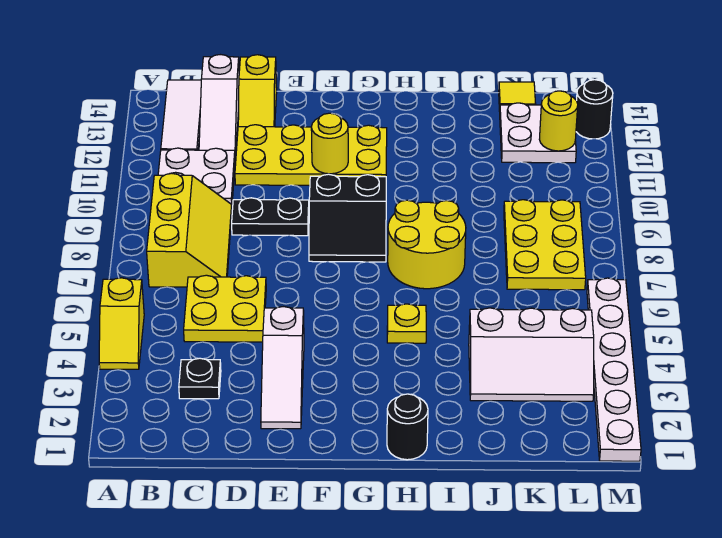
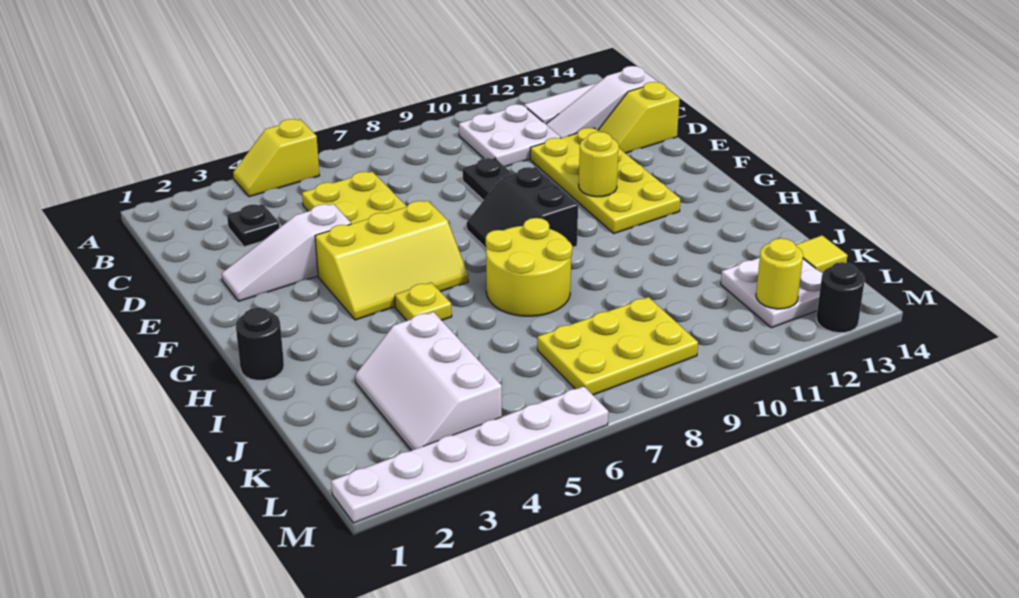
yellow slope B7:C9 level 1 top B -> yellow slope F4:G6 level 1 top F

